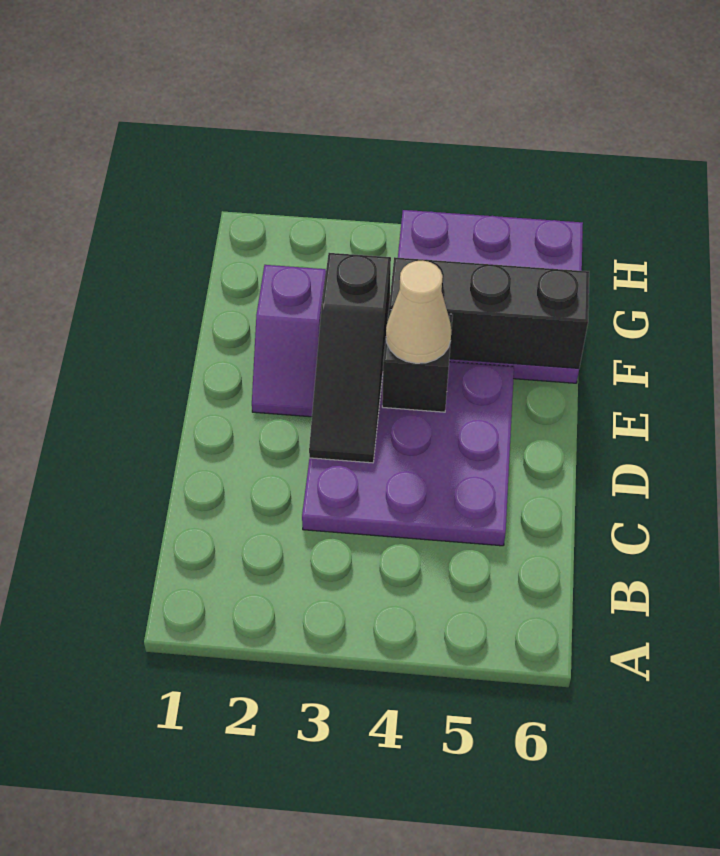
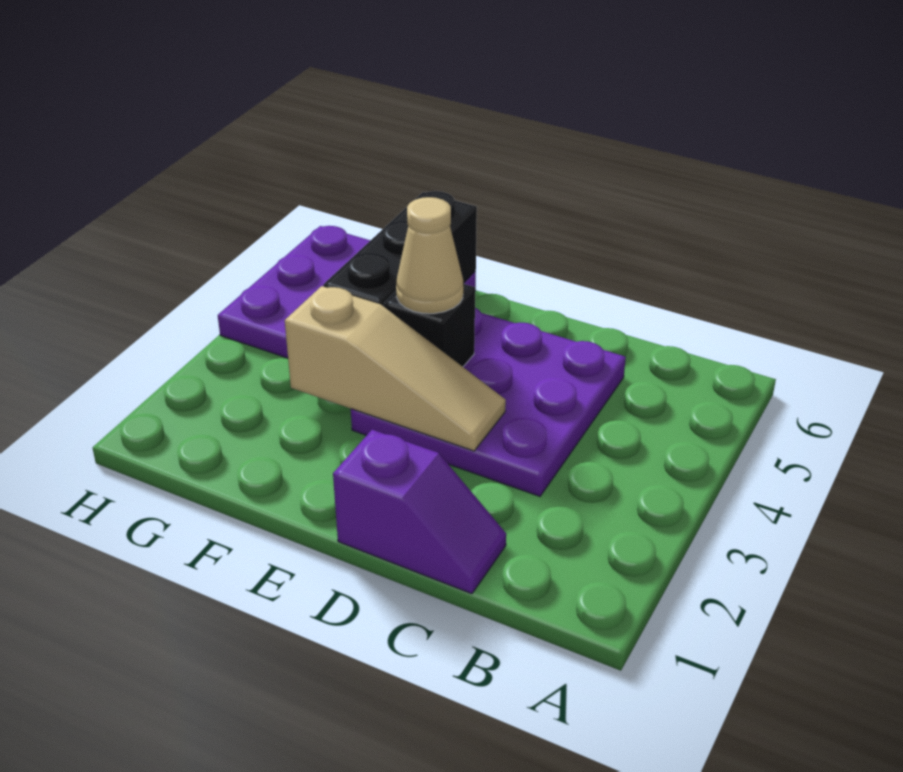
black slope D3:F3 level 2 top F -> tan slope D3:F3 level 2 top F
purple slope E2:F2 level 1 top F -> purple slope C1:D1 level 1 top D

